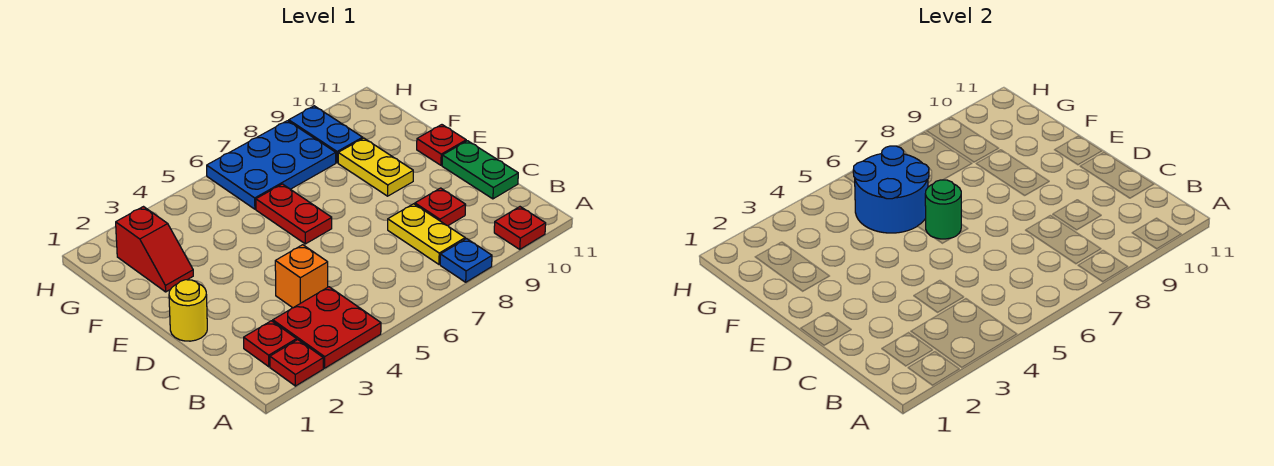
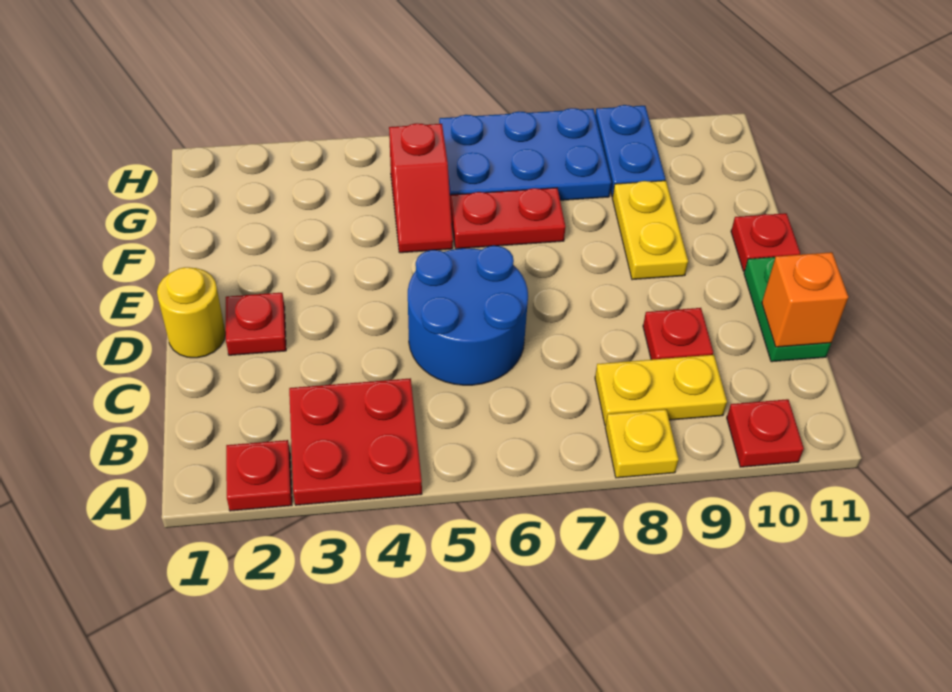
blue plate A8 level 1 -> yellow plate A8 level 1
red plate B2 level 1 -> red plate D2 level 1
yellow plate B8:C8 level 1 -> yellow plate B8:B9 level 1
orange brick C4 level 1 -> orange brick C11 level 2
red plate E6:F6 level 1 -> red plate F6:F7 level 1
green round brick E6 level 2 -> none
red slope F2:G2 level 1 top G -> red slope F5:G5 level 1 top G
blue round brick F5:G6 level 2 -> blue round brick C5:D6 level 1

